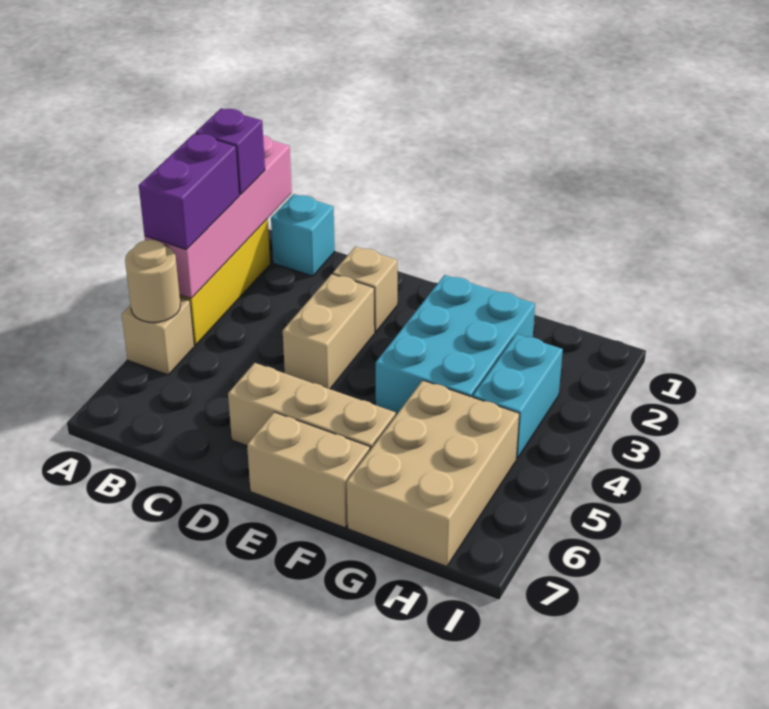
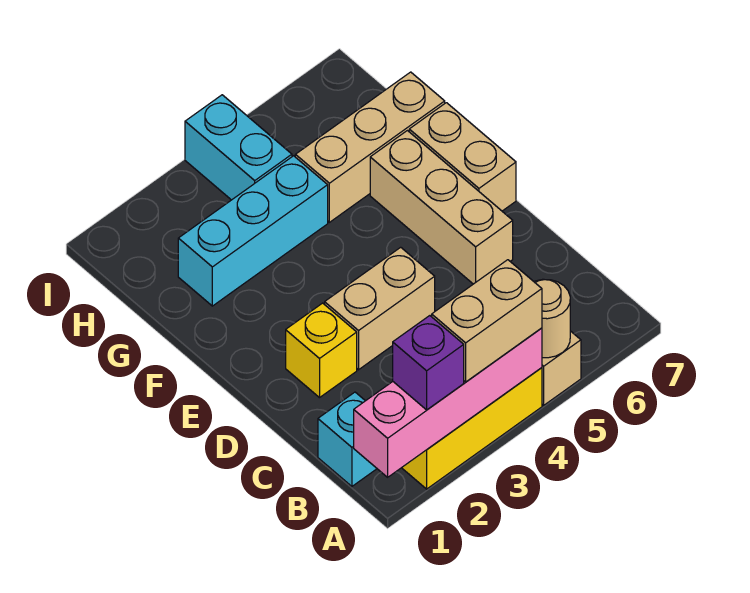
purple brick A3:A4 level 3 -> tan brick A3:A4 level 3
tan brick D2 level 1 -> yellow brick D2 level 1
cyan brick F2:G4 level 1 -> cyan brick G2:G4 level 1
tan brick G5:H7 level 1 -> tan brick G5:G7 level 1
cyan brick H3:H4 level 1 -> cyan brick H4:I4 level 1

